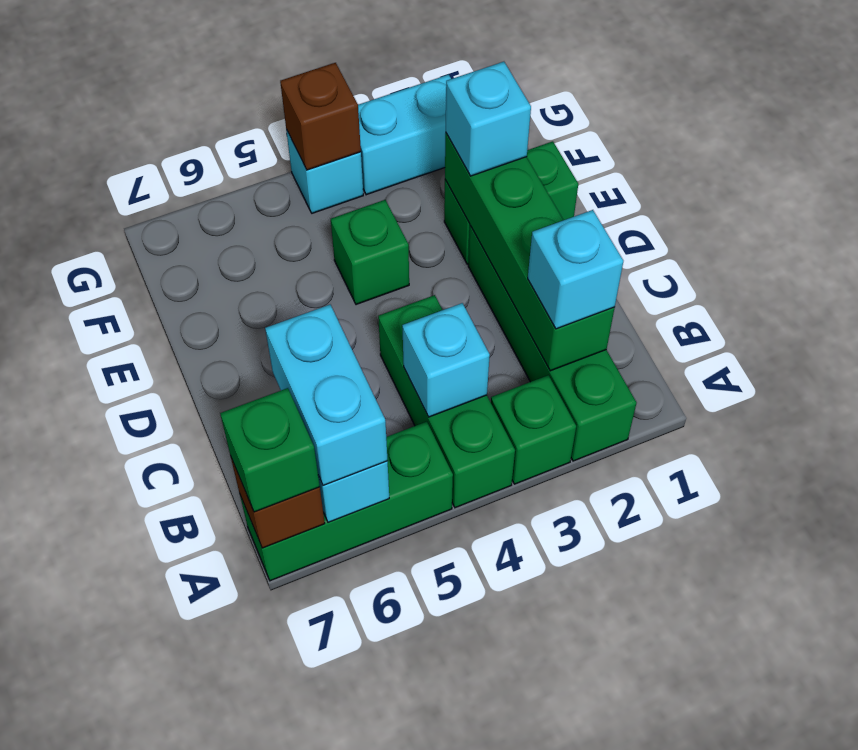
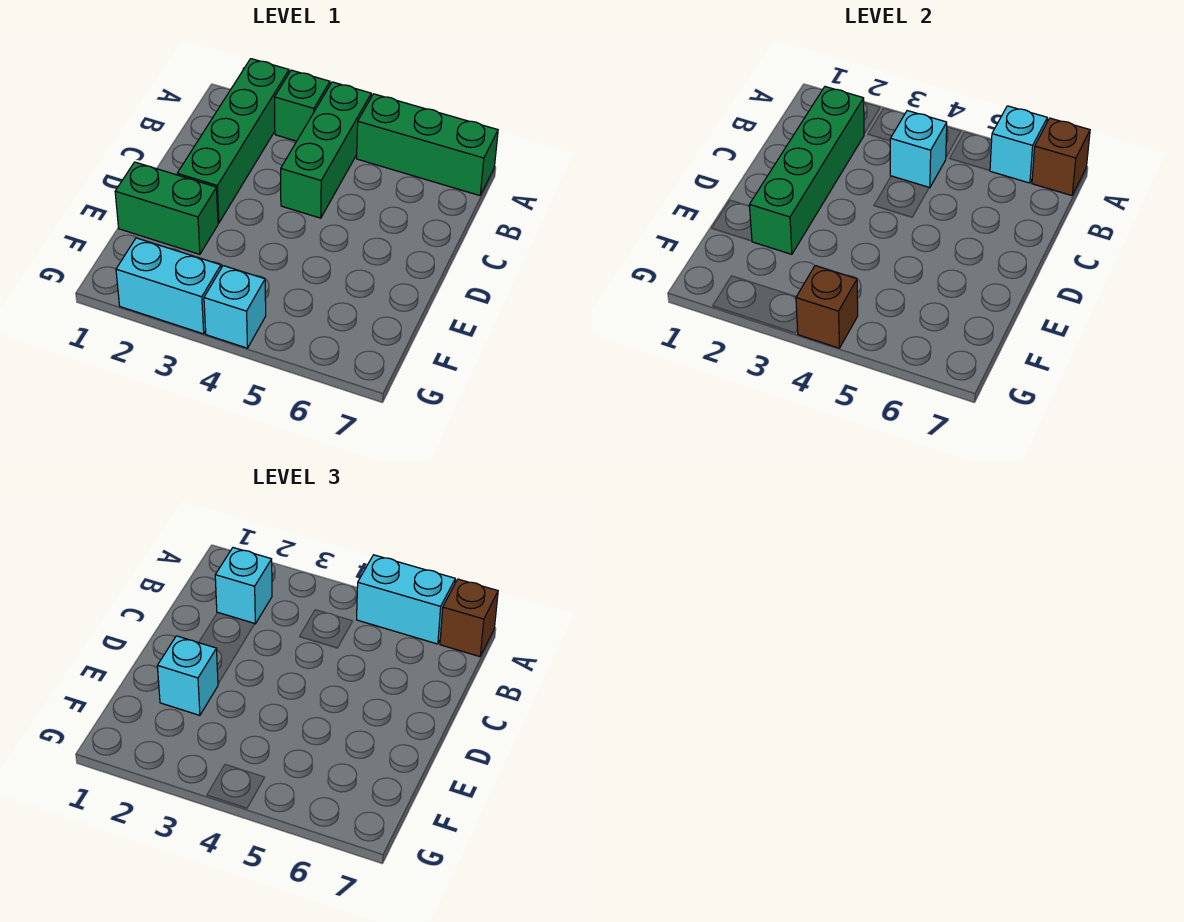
cyan brick A6:B6 level 3 -> cyan brick A5:A6 level 3
green brick A7 level 3 -> brown brick A7 level 3
green brick E4 level 1 -> none

